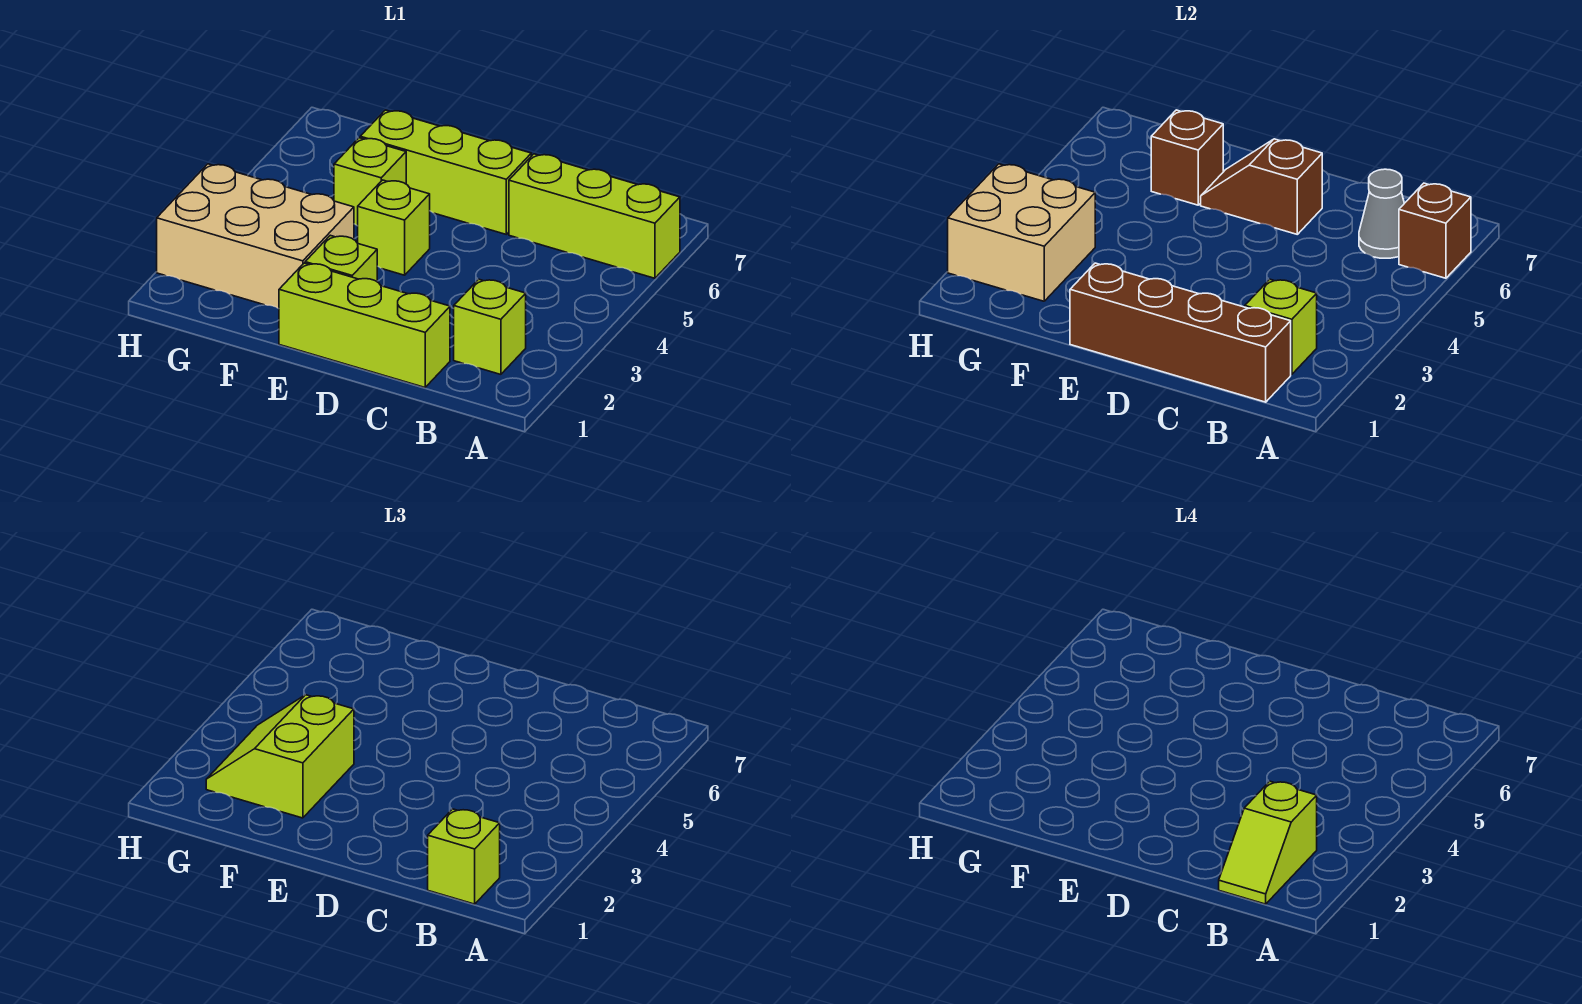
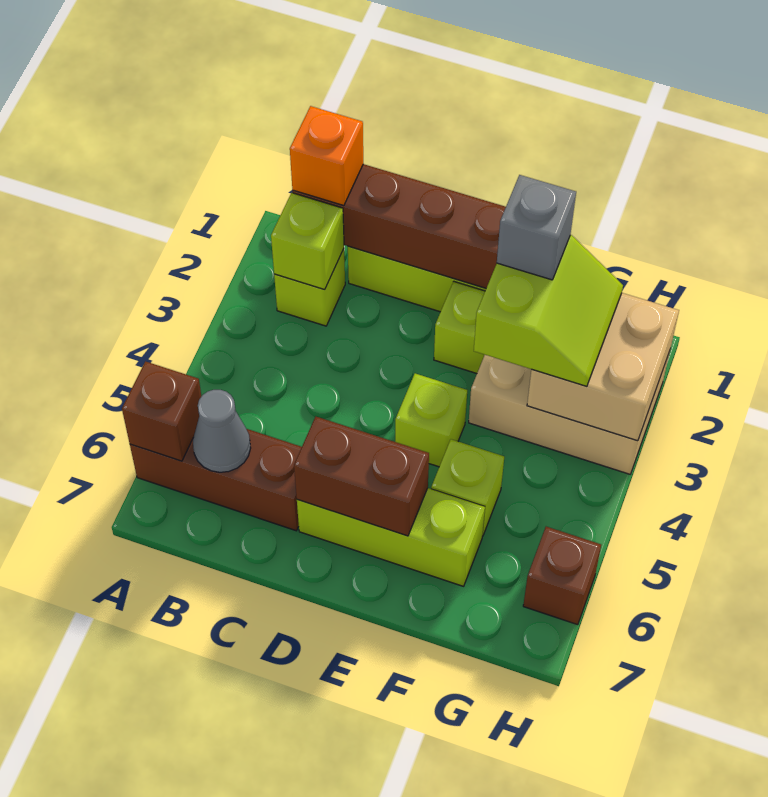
lime brick A6:C6 level 1 -> brown brick A6:C6 level 1
lime brick B1 level 3 -> orange brick B1 level 3
lime slope B1:B2 level 4 top 2 -> none
brown slope D6:E6 level 2 top D -> brown brick D6:E6 level 2
none -> grey brick F2 level 4
brown brick F6 level 2 -> brown brick H6 level 1

